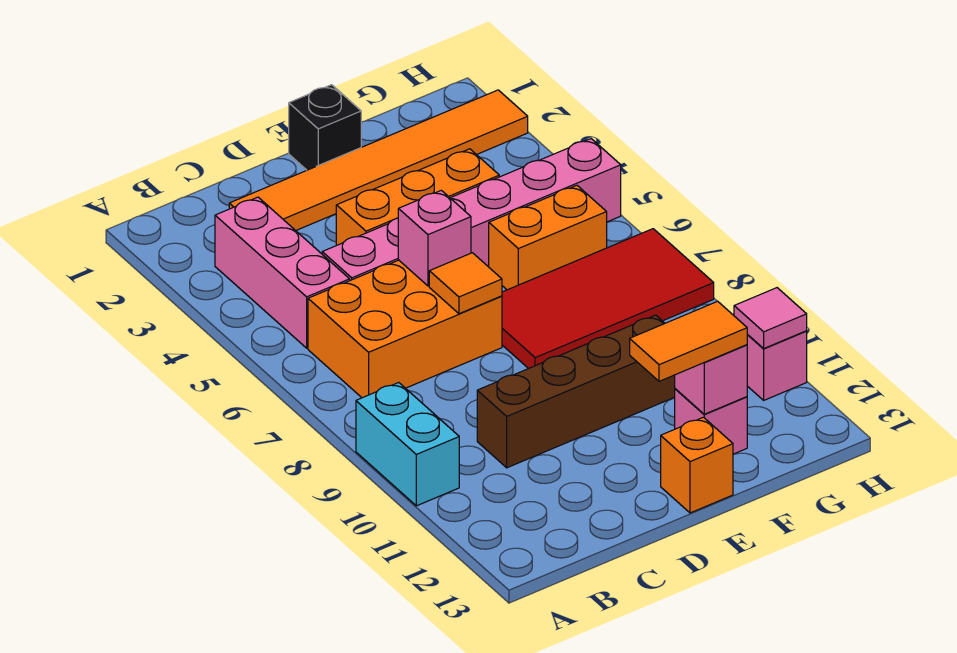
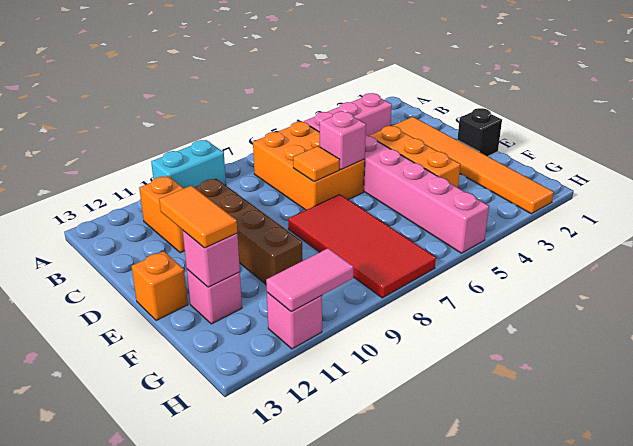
orange brick F6:G6 level 1 -> orange brick B11:C11 level 1
pink tile H11 level 2 -> pink tile H10:H11 level 2

